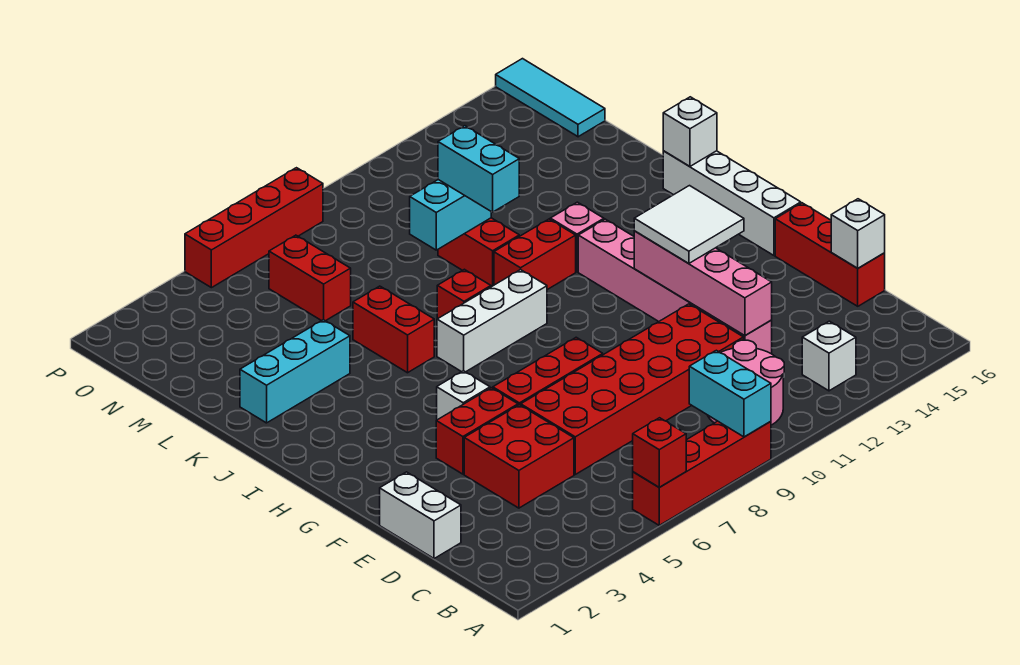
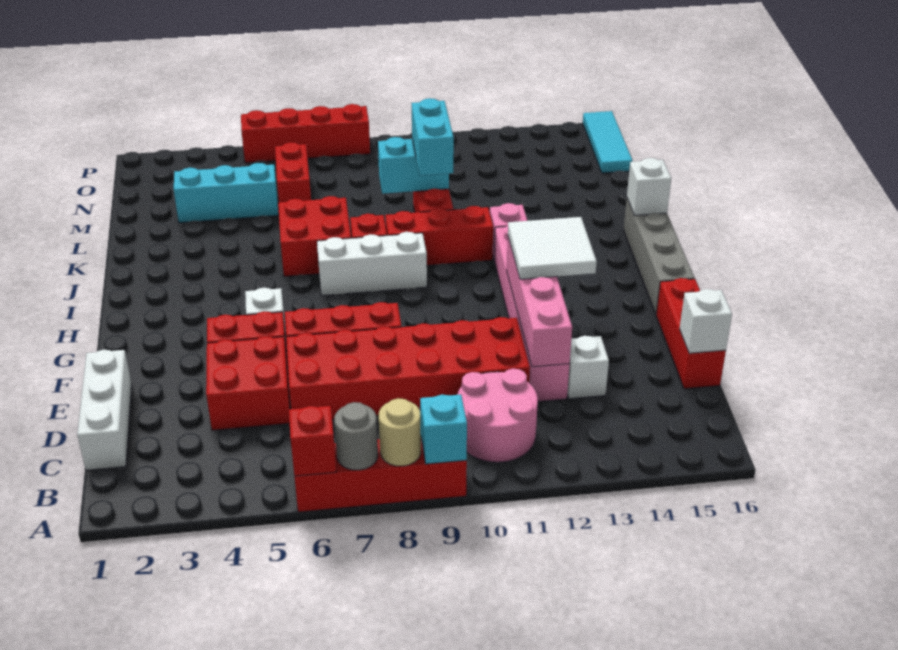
none -> grey round brick A7 level 2
none -> tan round brick A8 level 2
cyan brick A9:B9 level 2 -> cyan brick A9 level 2
white brick B13 level 1 -> white brick D13 level 1
white brick D1:E1 level 1 -> white brick C1:E1 level 1
white brick G16:J16 level 1 -> grey brick G16:J16 level 1
red brick J6:K6 level 1 -> red brick J6:K7 level 1
red brick J10:J11 level 1 -> red brick J9:J11 level 1
cyan brick K2:K4 level 1 -> cyan brick M3:M5 level 1

